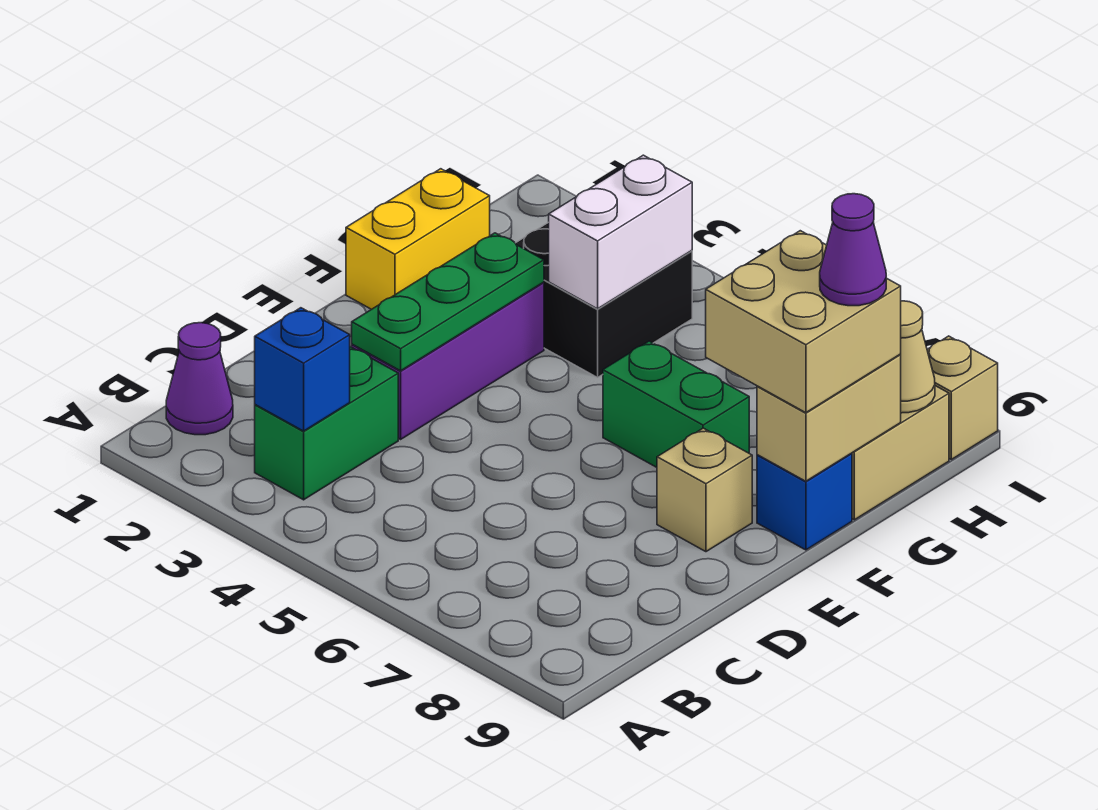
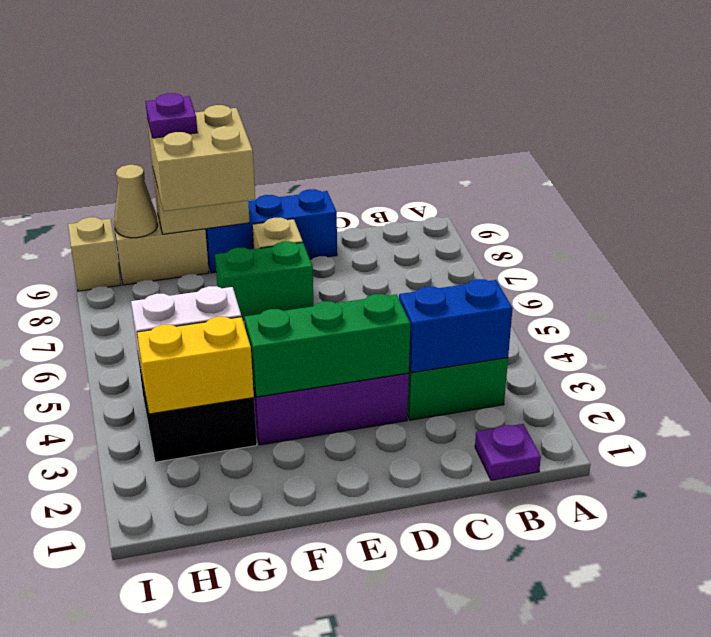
purple cone B1 level 1 -> purple plate B1 level 1
blue brick B3 level 2 -> blue brick B3:C3 level 2
green plate D3:F3 level 2 -> green brick D3:F3 level 2
yellow brick F1:G1 level 1 -> yellow brick G3:H3 level 2
green brick F6:F7 level 1 -> green brick E7:F7 level 1
blue brick F9 level 1 -> blue brick D9:F9 level 1
purple cone G9 level 4 -> purple plate G9 level 4

